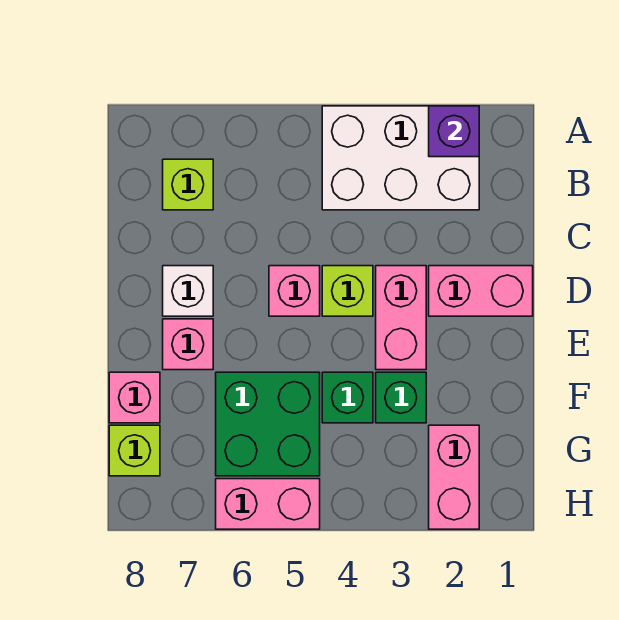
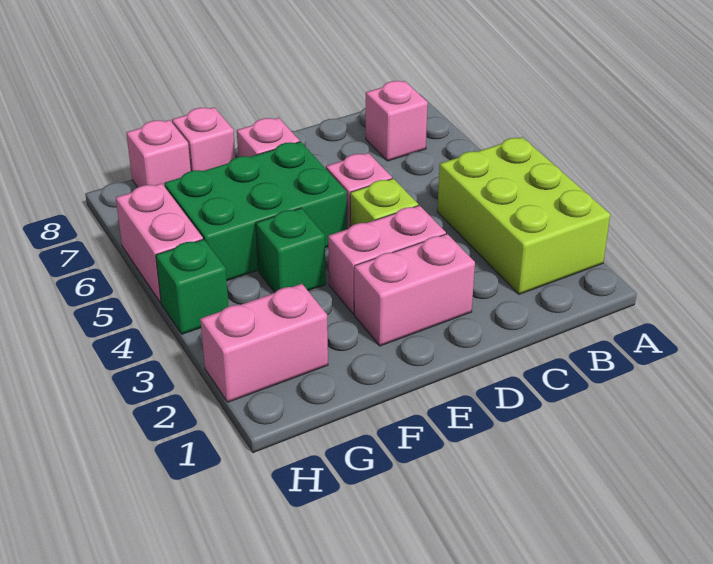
white brick A2:B4 level 1 -> lime brick A2:B4 level 1
purple brick A2 level 2 -> none
lime brick B7 level 1 -> pink brick B7 level 1
pink brick D1:D2 level 1 -> pink brick D2:E2 level 1
white brick D7 level 1 -> none
green brick F3 level 1 -> green brick H4 level 1
green brick F5:G6 level 1 -> green brick E5:G6 level 1
lime brick G8 level 1 -> pink brick G8 level 1

